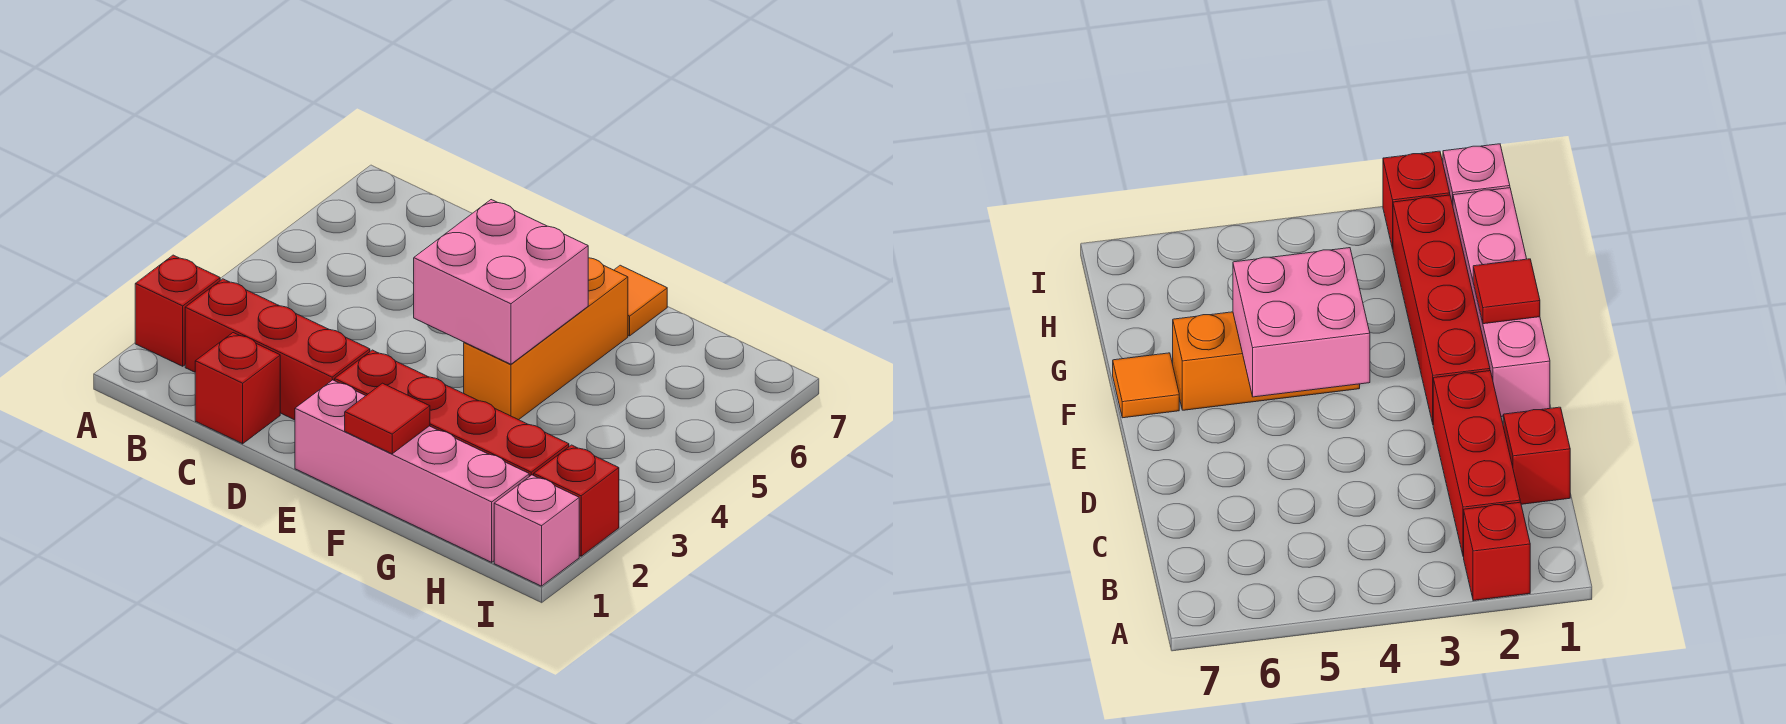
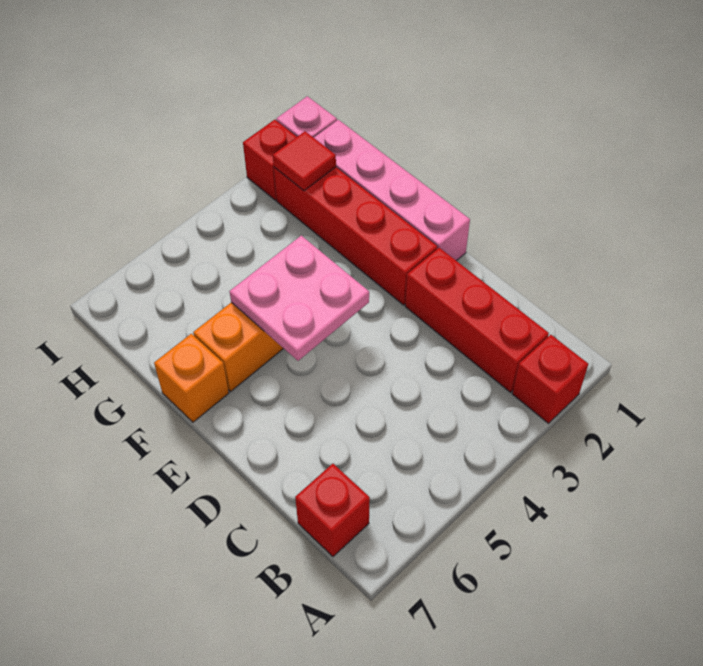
red brick C1 level 1 -> red brick B7 level 1
pink brick E4:F5 level 2 -> pink plate E4:F5 level 2
red tile F1 level 2 -> red tile H2 level 2
orange tile F7 level 1 -> orange brick F7 level 1

